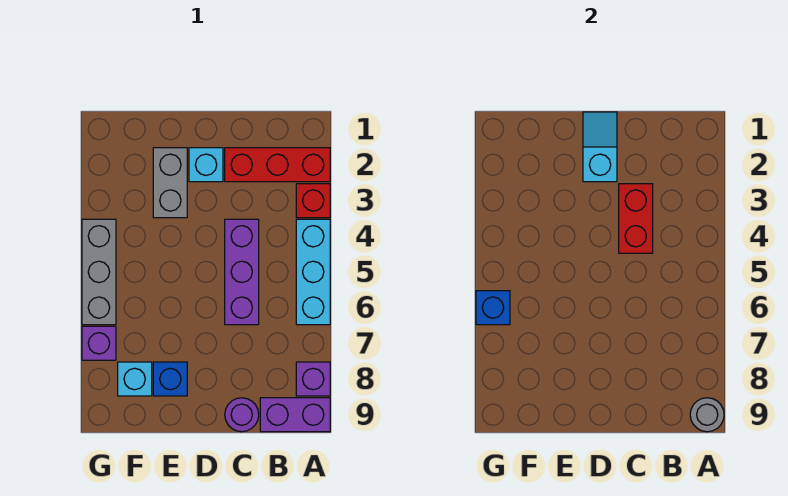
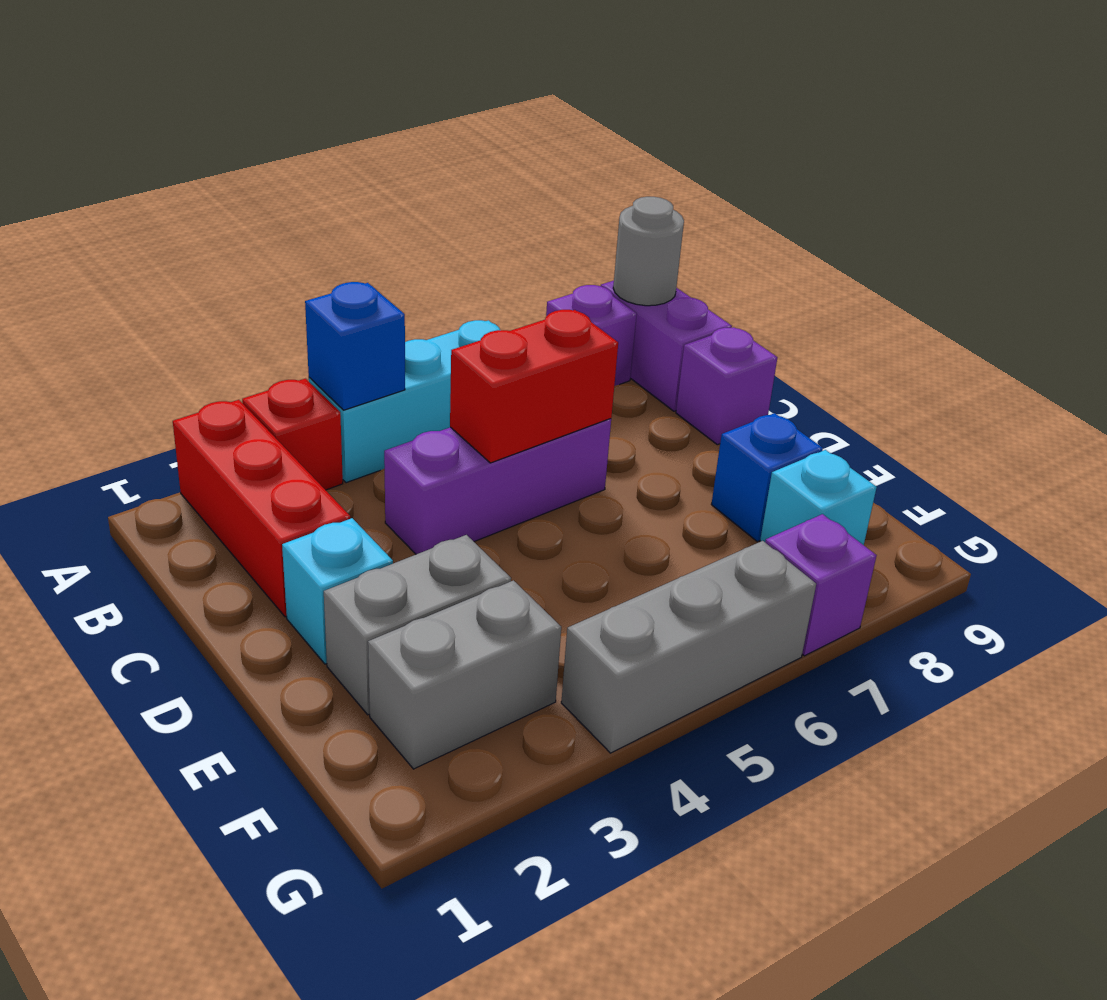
red brick C3:C4 level 2 -> red brick C5:C6 level 2
purple round brick C9 level 1 -> purple brick C9 level 1
cyan slope D1:D2 level 2 top 2 -> none
none -> grey brick F2:F3 level 1
blue brick G6 level 2 -> blue brick A4 level 2

